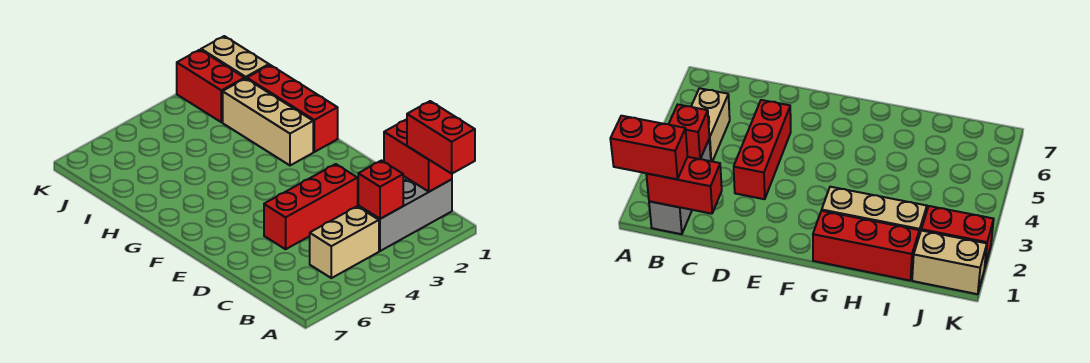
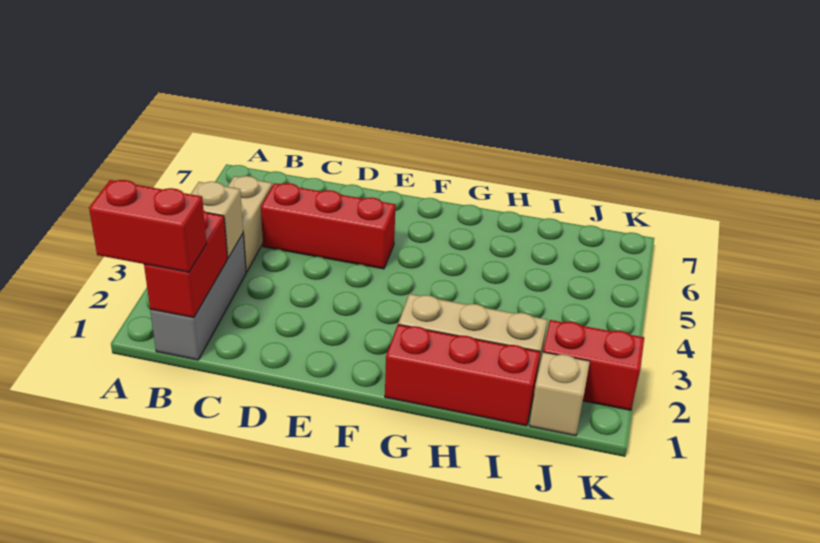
red brick B1:C1 level 2 -> red brick B1:B2 level 2
red brick B3 level 2 -> tan brick B3 level 2
red brick D3:D5 level 1 -> red brick C5:E5 level 1
tan brick J1:K1 level 1 -> tan brick J1 level 1

